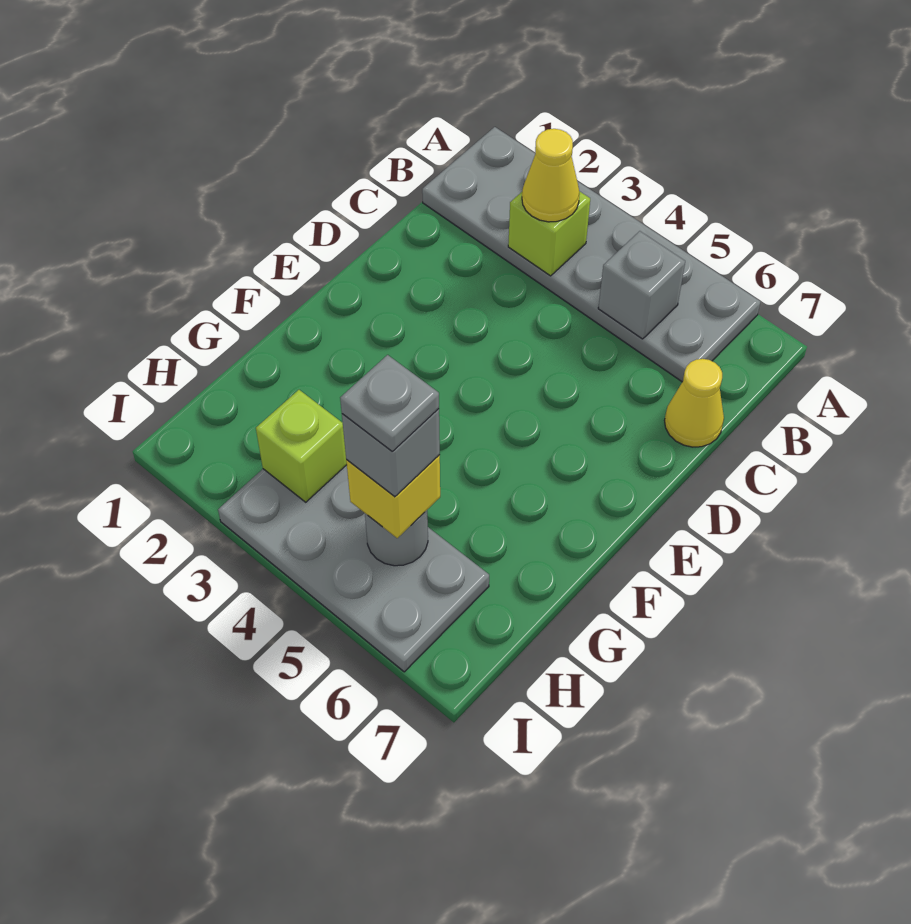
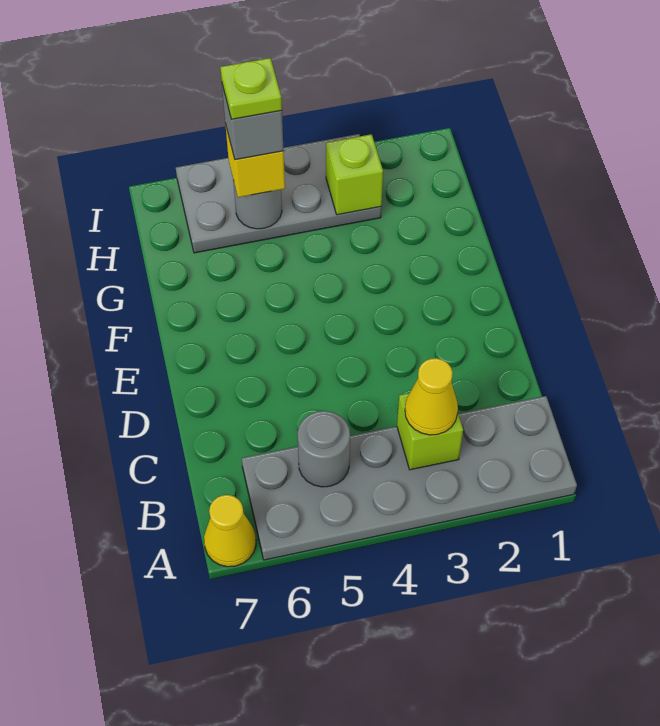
grey brick B5 level 2 -> grey round brick B5 level 2
yellow cone C7 level 1 -> yellow cone A7 level 1
grey plate H5 level 5 -> lime plate H5 level 5

